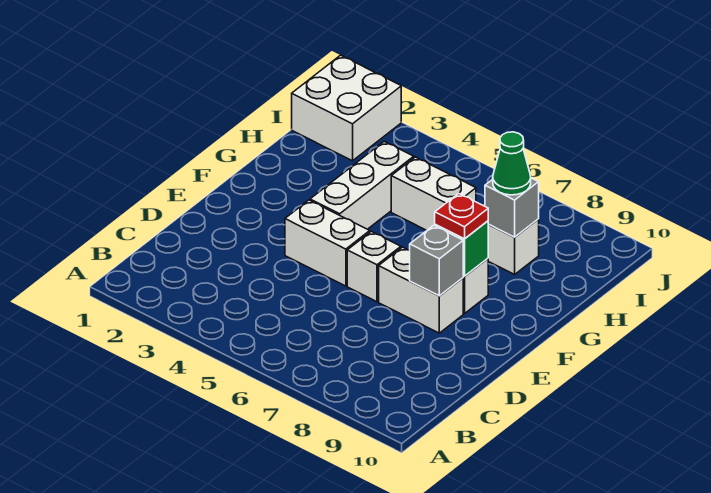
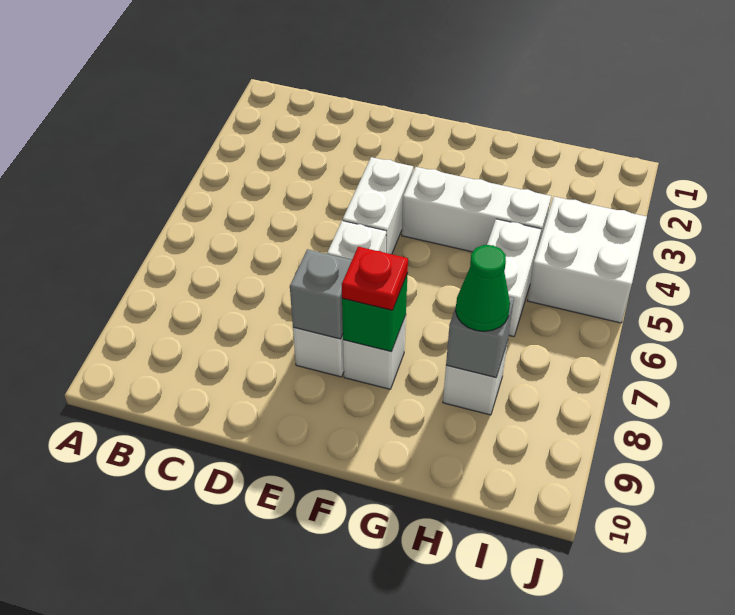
white brick I1:J2 level 1 -> white brick I4:J5 level 1

